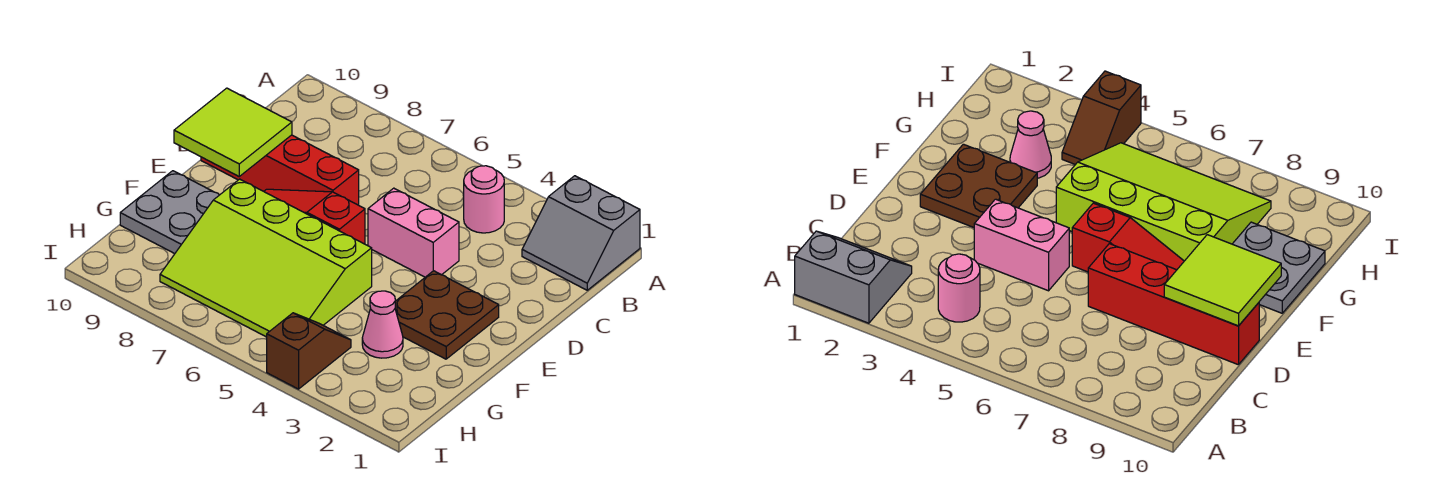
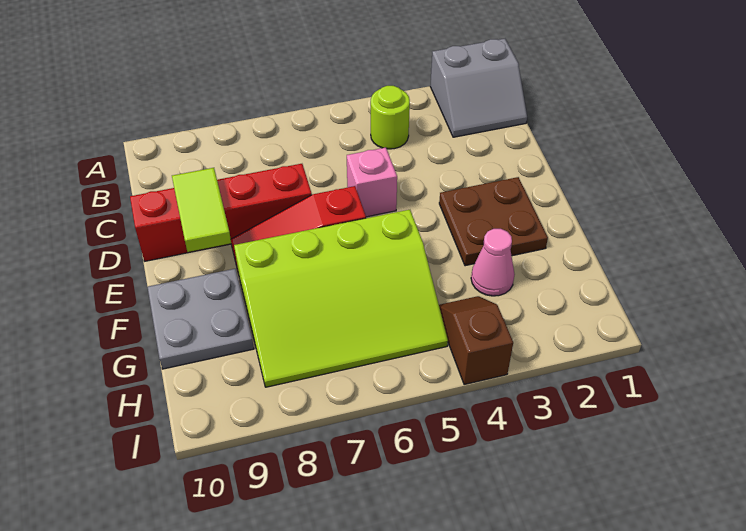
pink round brick B4 level 1 -> lime round brick B4 level 1
pink brick D4:D5 level 1 -> pink brick D5 level 1
lime tile D9:E10 level 2 -> lime tile D9:E9 level 2

